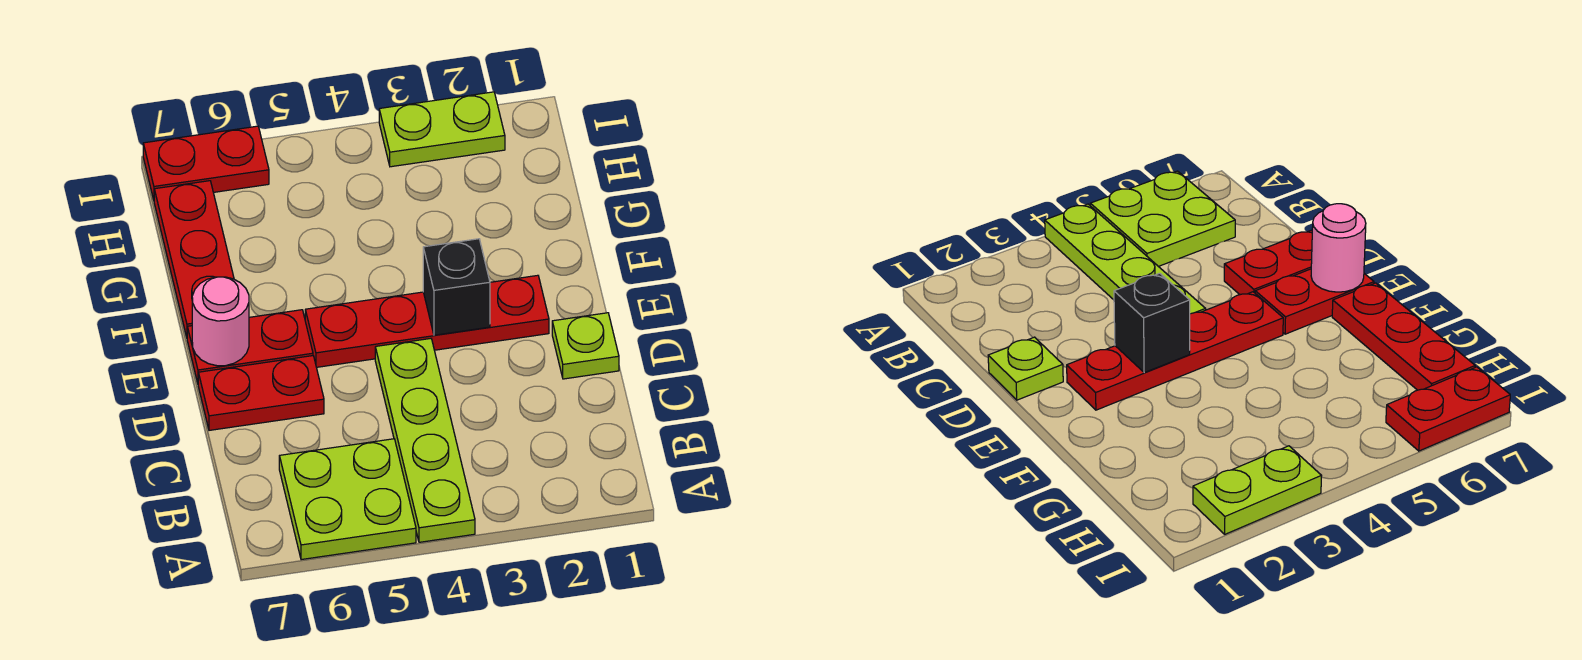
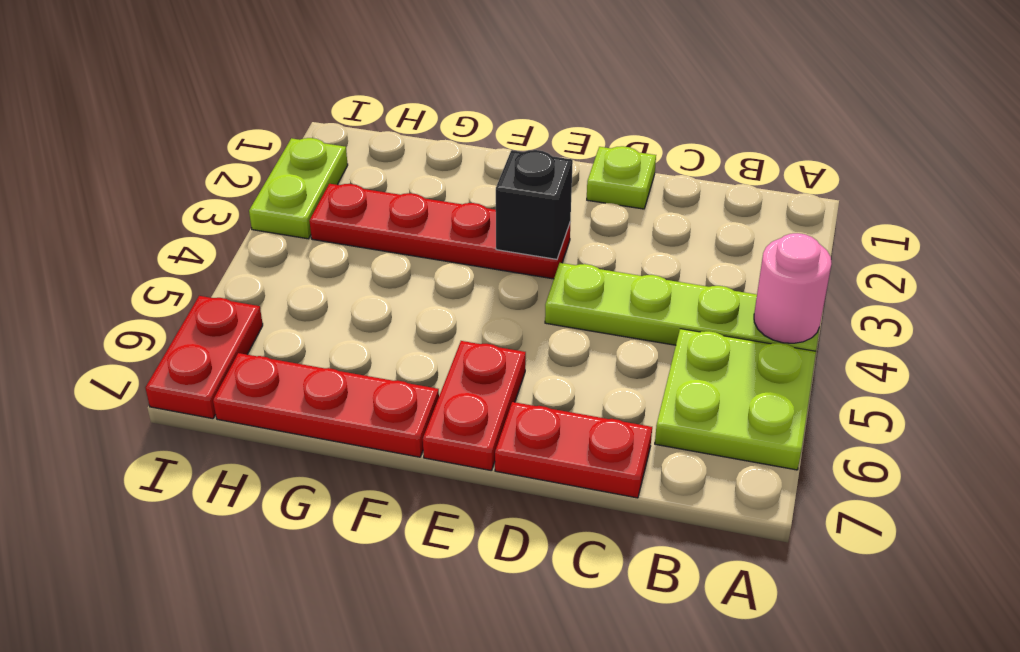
red plate D6:D7 level 1 -> red plate C7:D7 level 1
red plate E2:E5 level 1 -> red plate E3:H3 level 1
pink round brick E7 level 2 -> pink round brick A4 level 2

